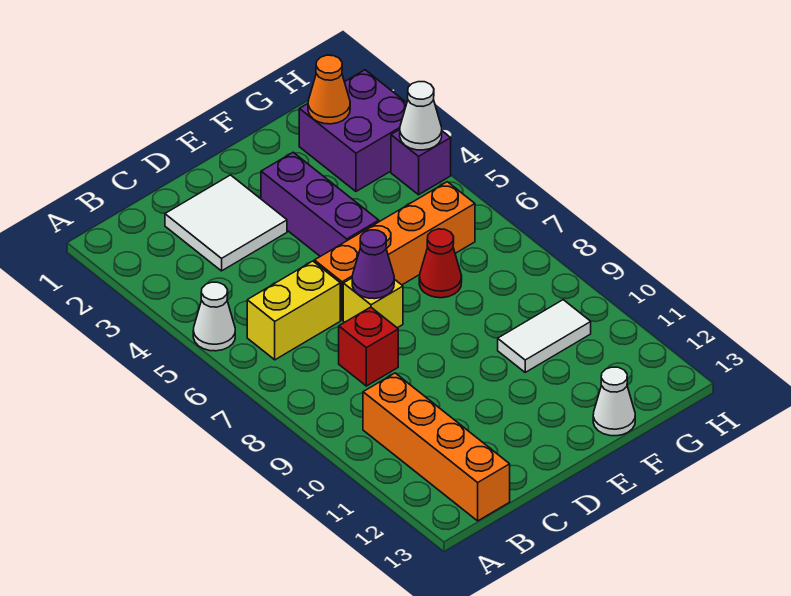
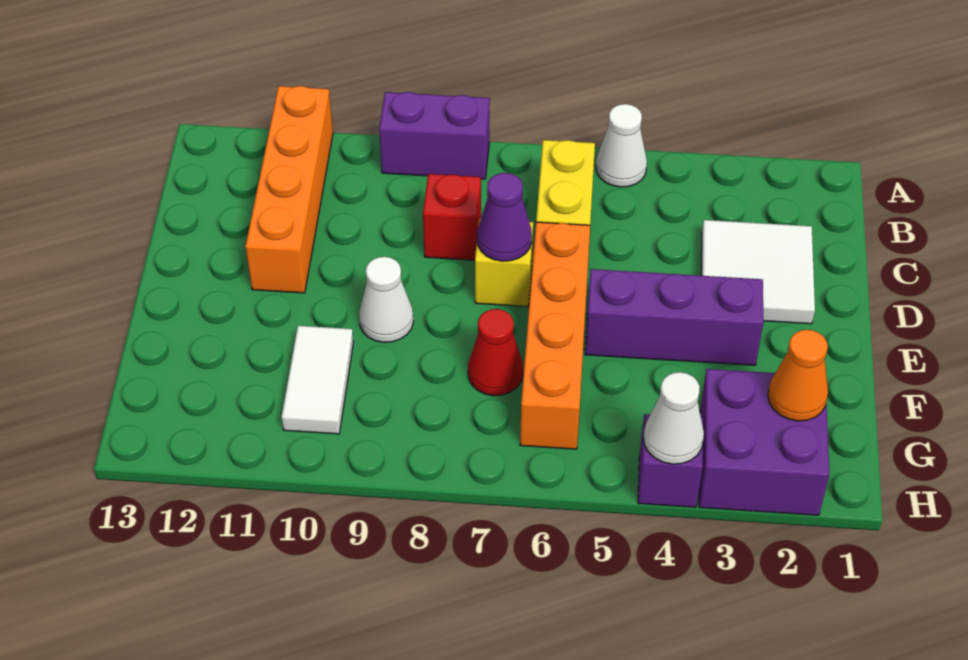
none -> purple brick A8:A9 level 1
orange brick B10:B13 level 1 -> orange brick A11:D11 level 1
white cone F13 level 1 -> white cone E9 level 1

